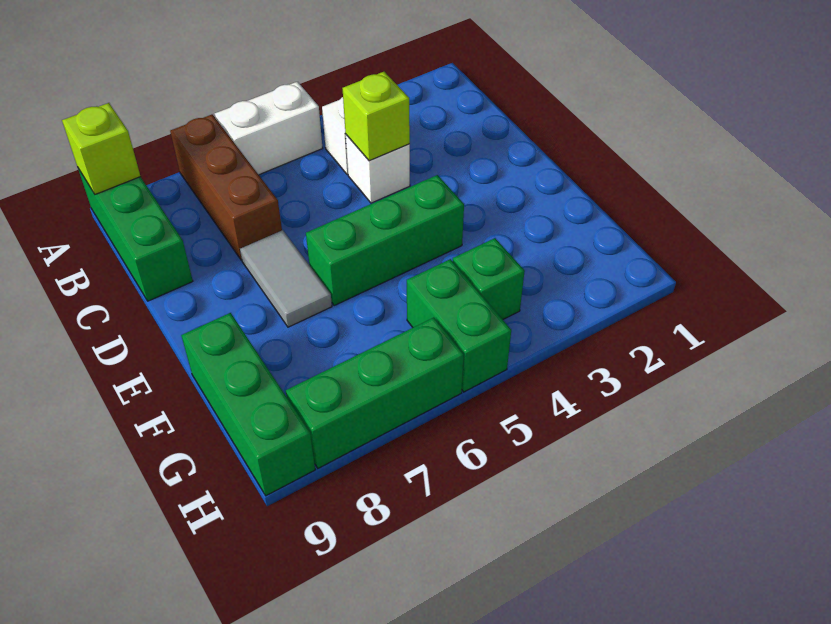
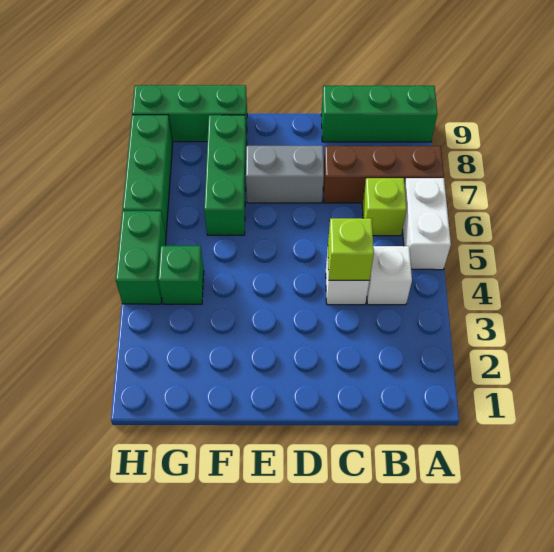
lime brick A9 level 2 -> lime brick B6 level 1
grey tile D7:E7 level 1 -> grey brick D7:E7 level 1
green brick E4:E6 level 1 -> green brick F6:F8 level 1
green brick G5:H5 level 1 -> green brick H4:H5 level 1

